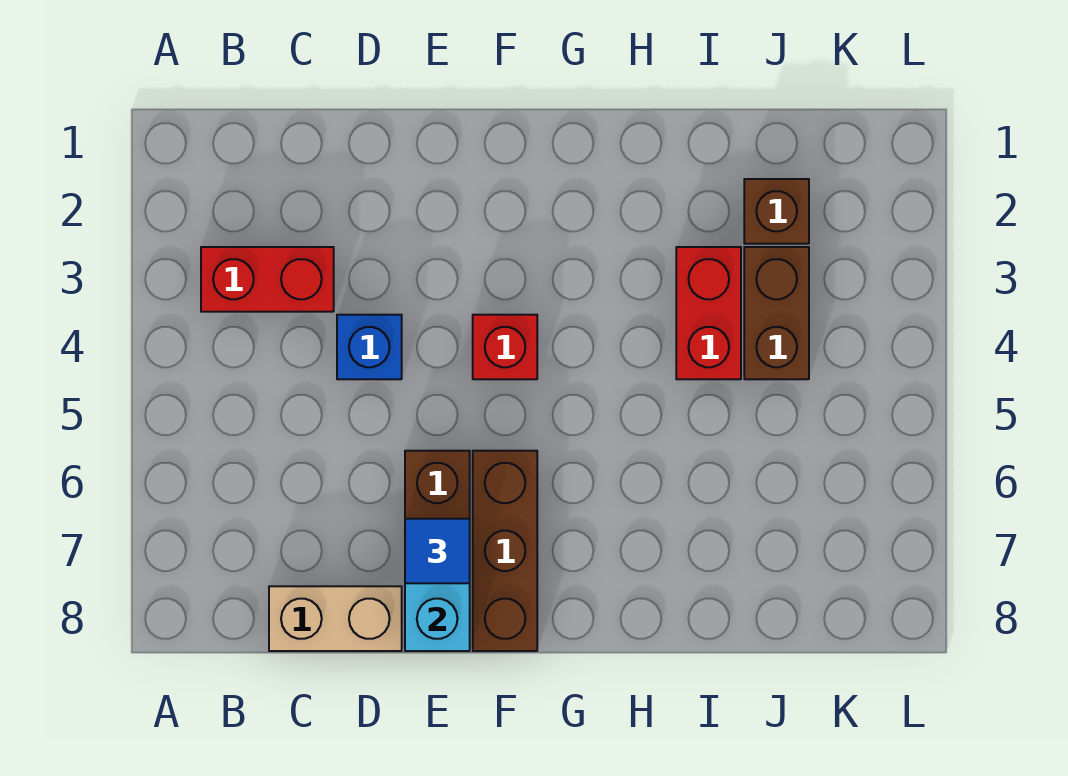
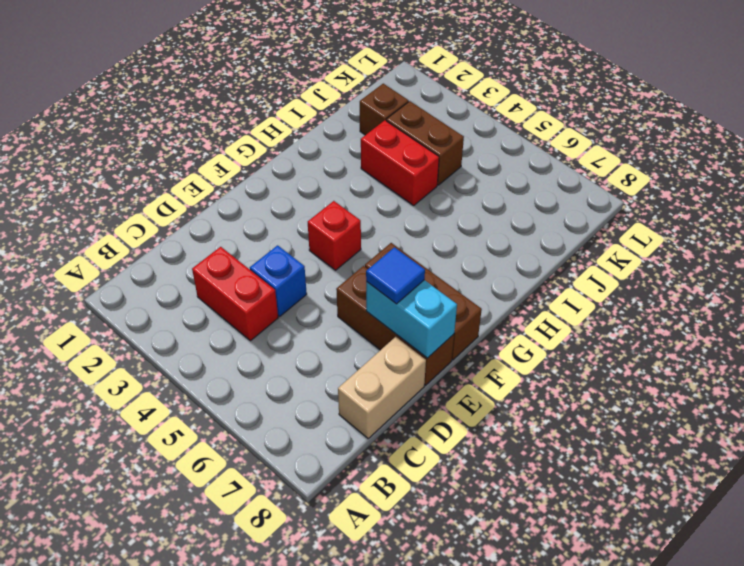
red brick B3:C3 level 1 -> red brick C3:C4 level 1

